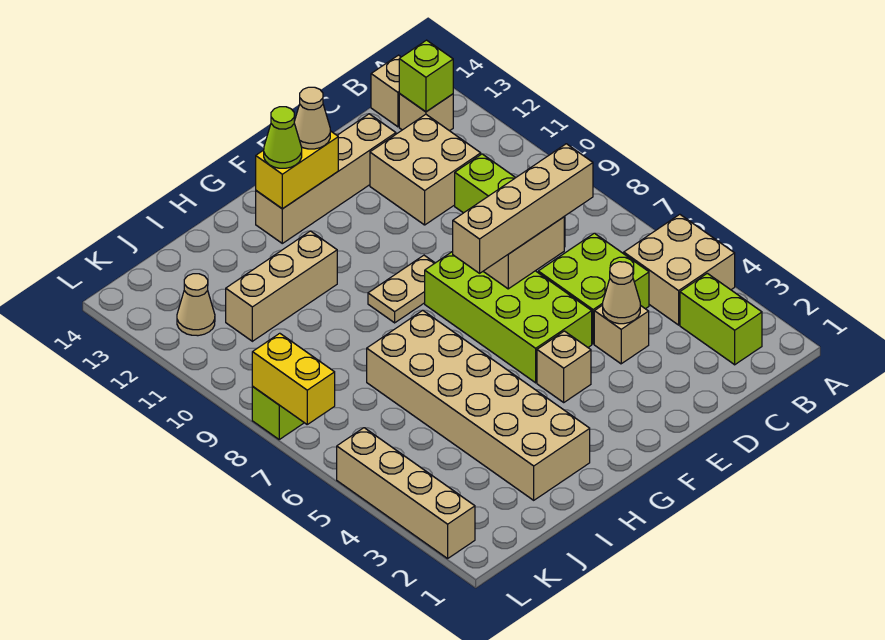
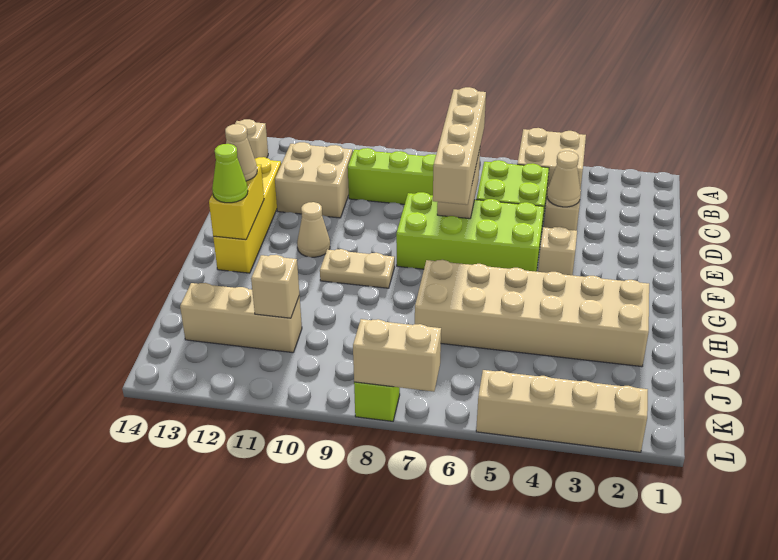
lime brick B2:B3 level 1 -> none
tan brick B13 level 1 -> tan brick J11 level 2
lime brick B13 level 2 -> none
tan brick D13:G13 level 1 -> yellow brick D13:G13 level 1
tan plate F9:G9 level 1 -> tan plate G9:G10 level 1
tan brick H11:J11 level 1 -> tan brick J11:J13 level 1
tan cone K12 level 1 -> tan cone F11 level 1
yellow brick L7:L8 level 2 -> tan brick L7:L8 level 2

